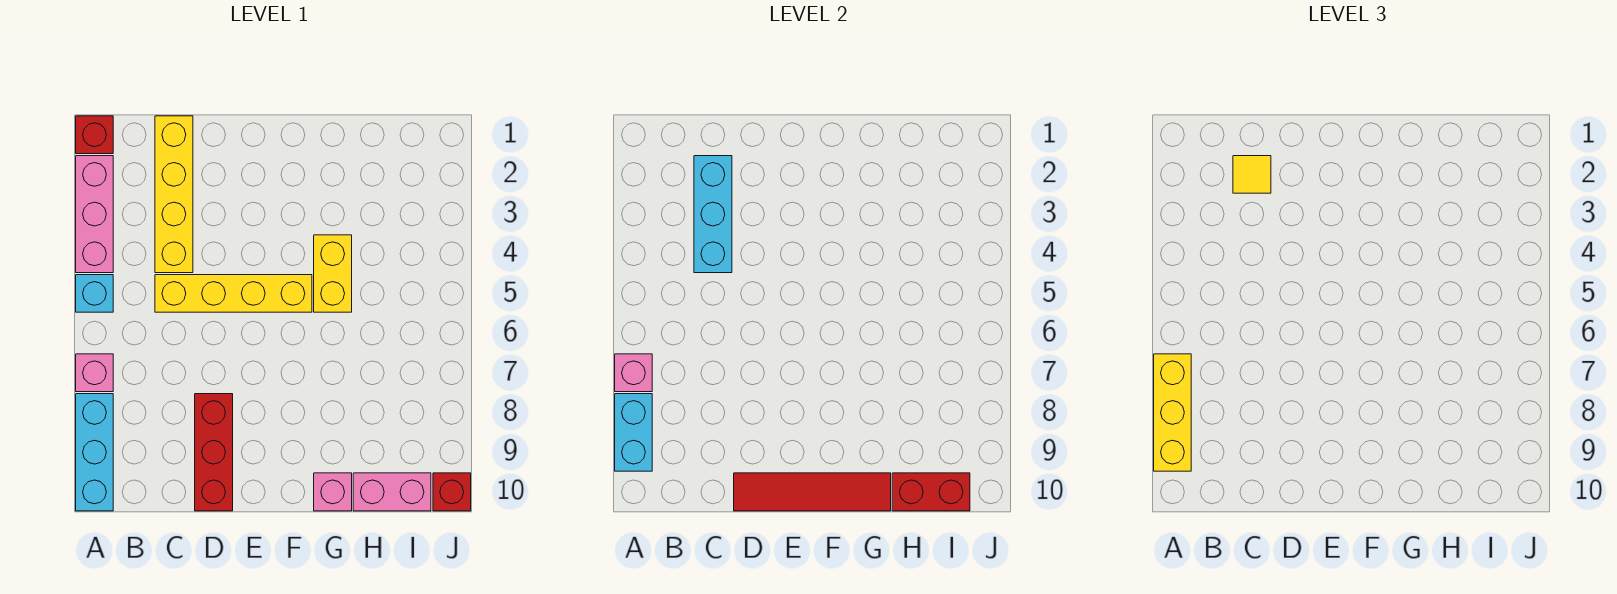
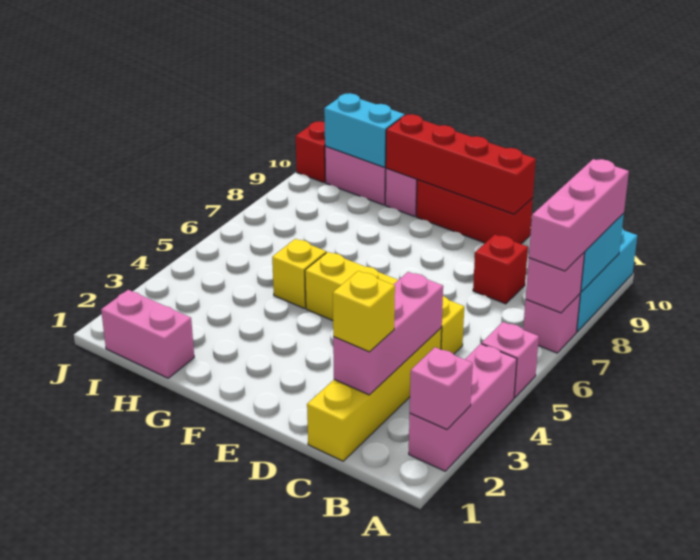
red brick A1 level 1 -> red brick C8 level 1
none -> pink brick A2 level 2
cyan brick A5 level 1 -> pink brick A5 level 1
yellow brick A7:A9 level 3 -> pink brick A7:A9 level 3
cyan brick C2:C4 level 2 -> pink brick C2:C4 level 2
yellow tile C2 level 3 -> yellow brick C2 level 3
red brick D8:D10 level 1 -> red brick D10:F10 level 1
red tile D10:G10 level 2 -> red brick D10:G10 level 2
yellow brick G4:G5 level 1 -> yellow brick G5 level 1
none -> pink brick H1:I1 level 1
red brick H10:I10 level 2 -> cyan brick H10:I10 level 2

